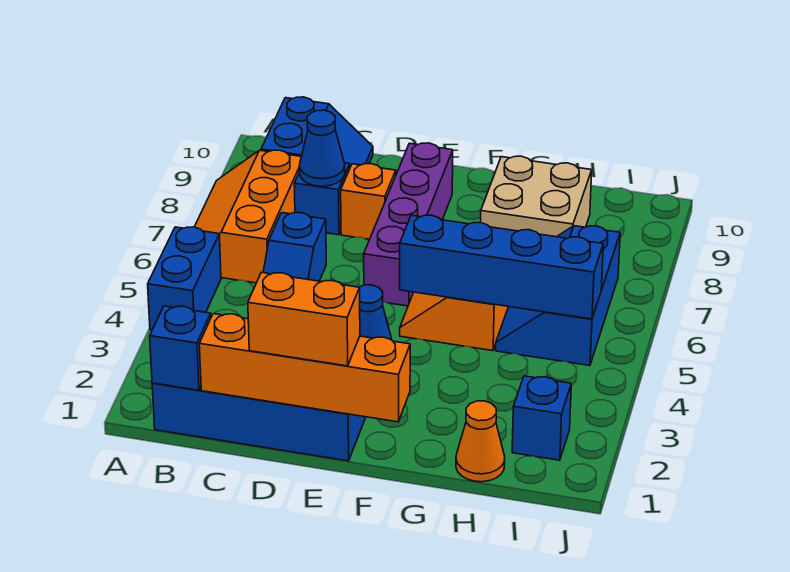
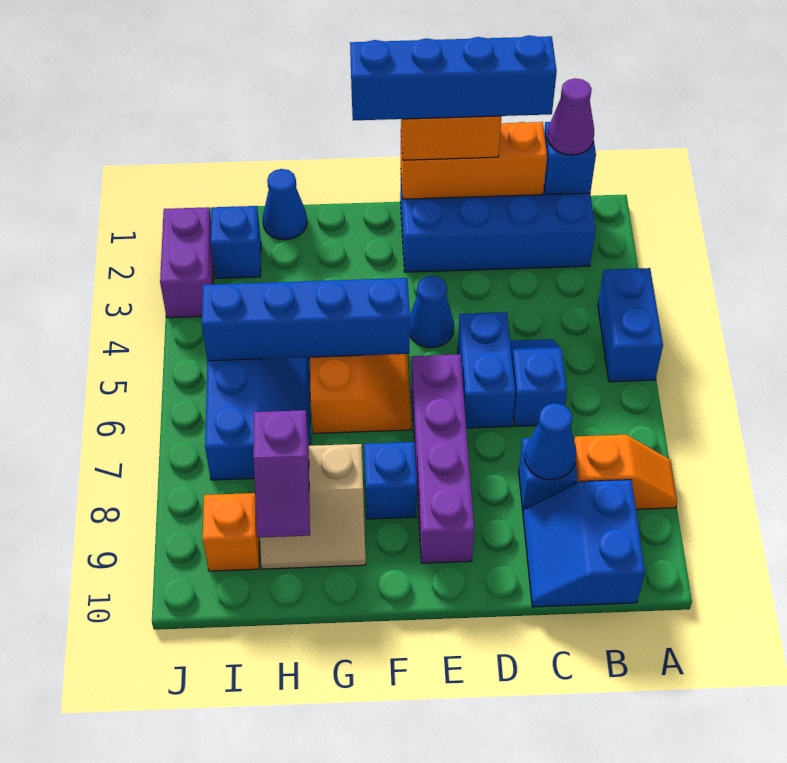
orange slope A6:B8 level 1 top B -> orange slope A8:B8 level 1 top B
none -> purple cone B1 level 3
orange brick C1:F1 level 2 -> orange brick C1:E1 level 2
none -> blue brick C1:F1 level 4
none -> blue brick D5:D6 level 1
orange brick D8 level 1 -> orange brick I9 level 1
none -> blue brick F8 level 1
tan brick G8:H9 level 1 -> tan slope G8:H9 level 1 top 8
orange cone H1 level 1 -> blue cone H1 level 1
none -> purple slope H8:H9 level 2 top 8
none -> purple brick J2:J3 level 1

